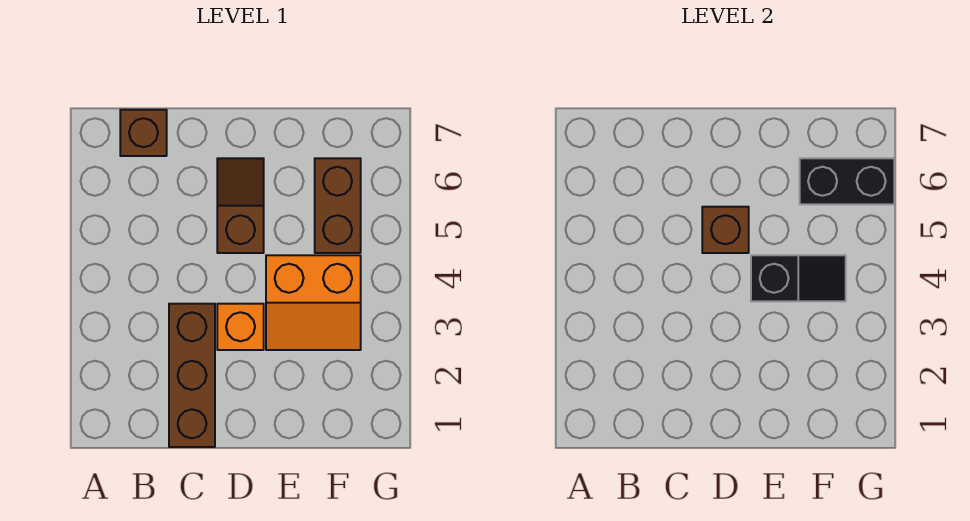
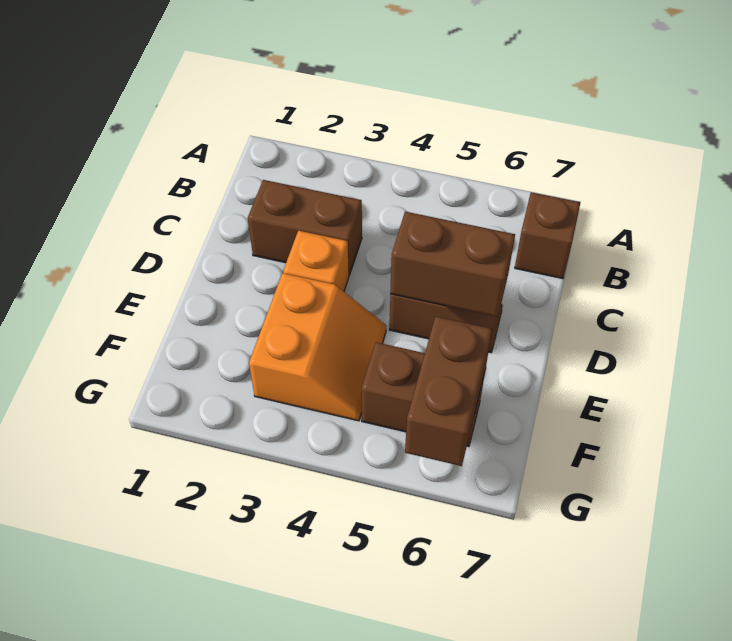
brown brick C1:C3 level 1 -> brown brick C2:C3 level 1
brown brick D5 level 2 -> brown brick D5:D6 level 2
orange slope E3:F4 level 1 top 4 -> orange slope E3:F4 level 1 top 3
black slope E4:F4 level 2 top E -> none
black brick F6:G6 level 2 -> brown brick F6:G6 level 2

